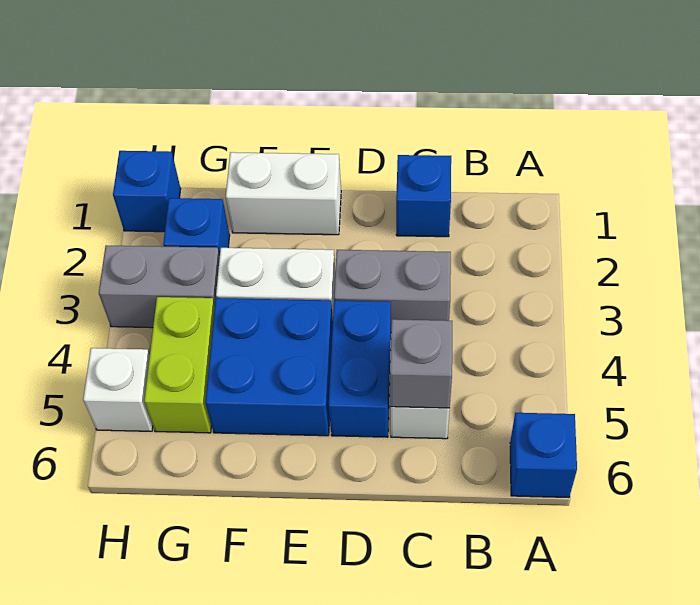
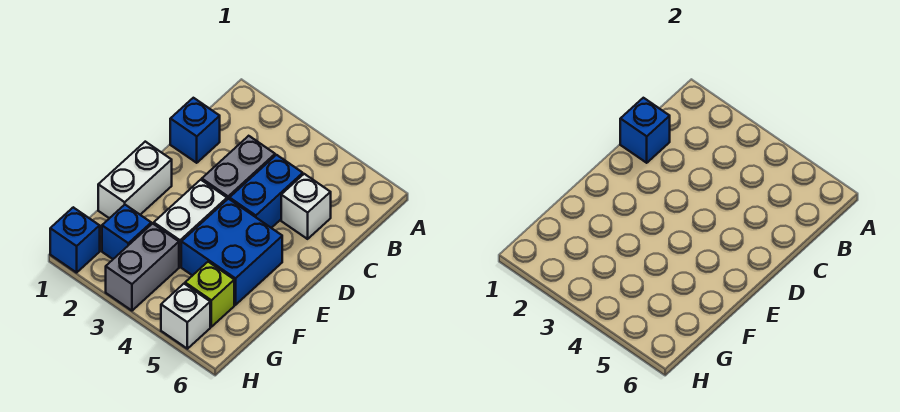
blue brick A6 level 1 -> blue brick C1 level 2
grey brick C5 level 2 -> none
blue brick D4:D5 level 1 -> blue brick C4:D4 level 1
lime brick G4:G5 level 1 -> lime brick G5 level 1

